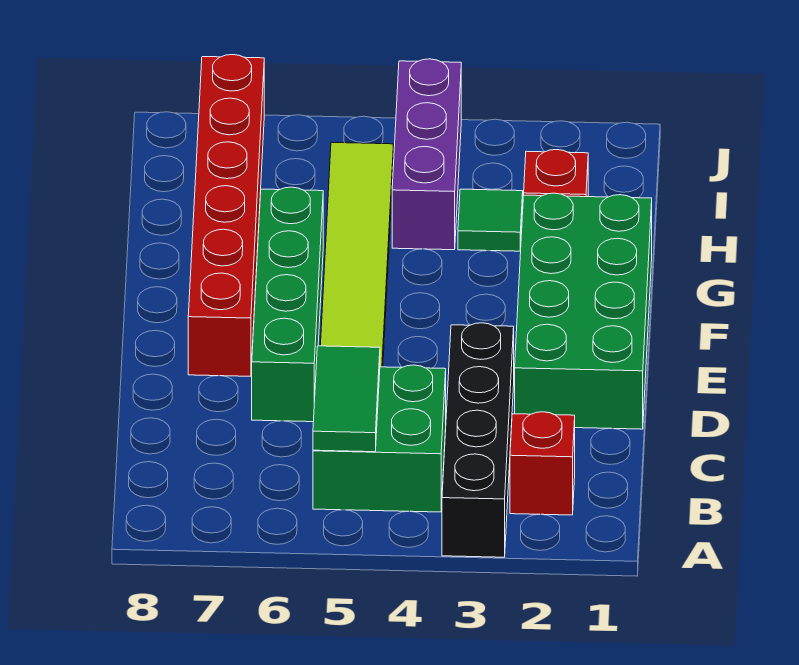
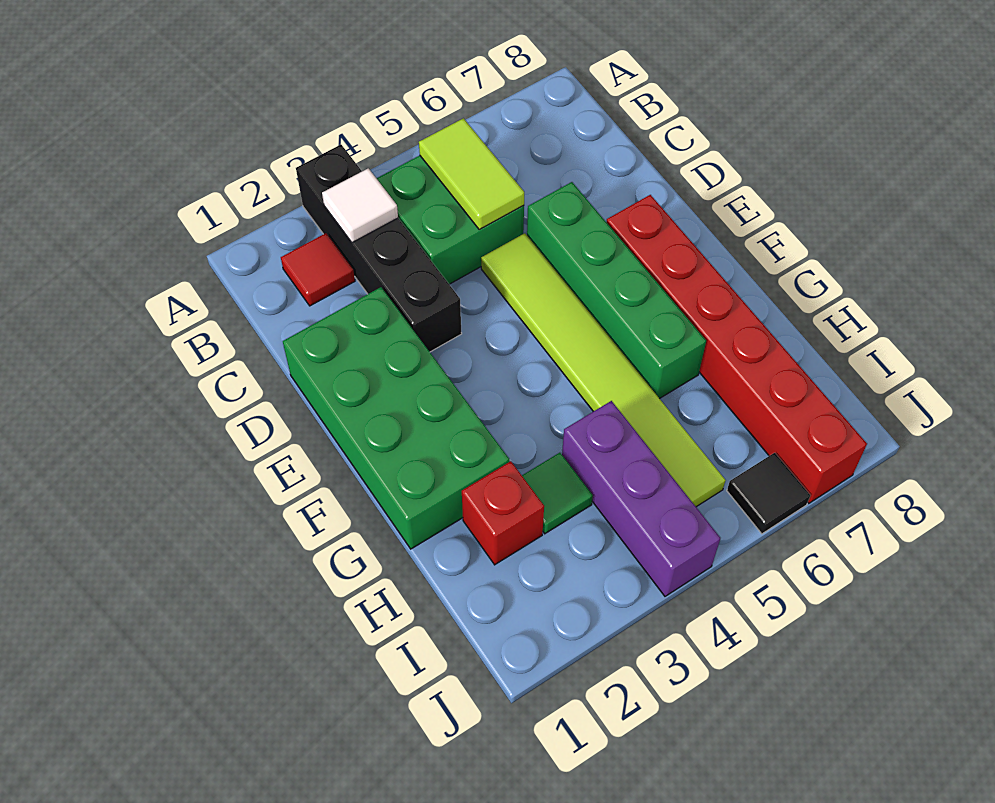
red brick B2 level 1 -> red tile B2 level 1
none -> white tile B3 level 2
green tile B5:C5 level 2 -> lime tile B5:C5 level 2
none -> black tile J6 level 1

